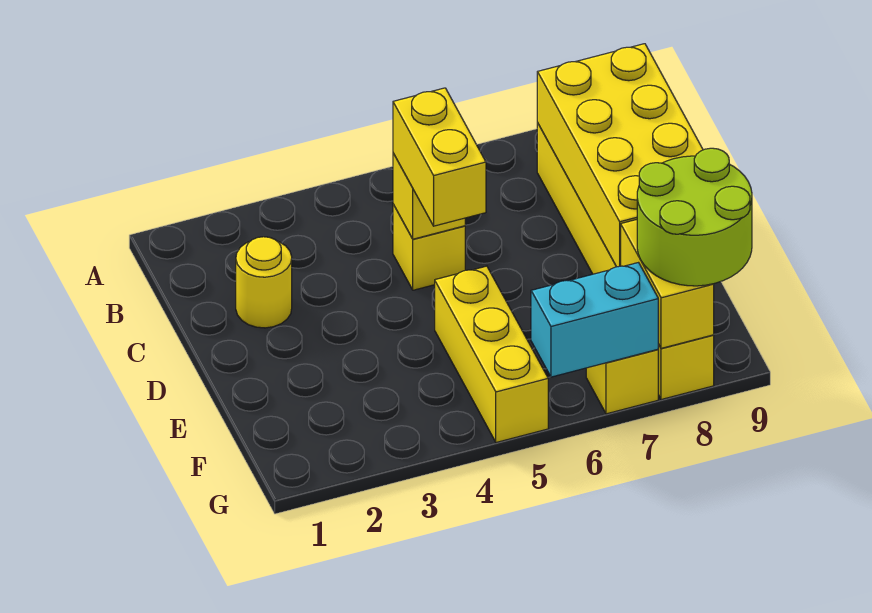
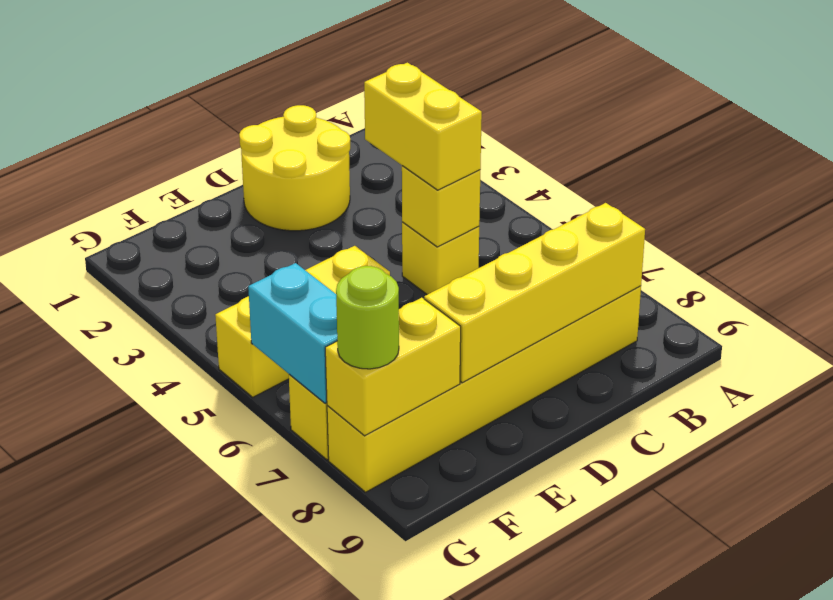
yellow brick B8:E9 level 2 -> yellow brick B8:E8 level 2
yellow round brick C2 level 1 -> yellow round brick C1:D2 level 1
yellow brick C5:D5 level 3 -> yellow brick C4:C5 level 3
lime round brick F8:G9 level 3 -> lime round brick G8 level 3

